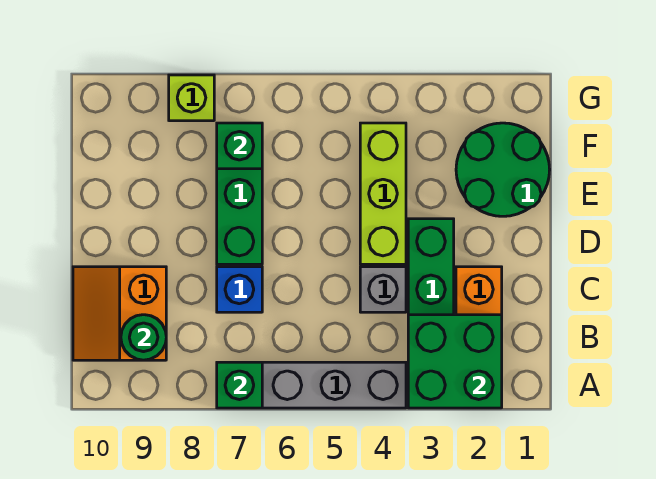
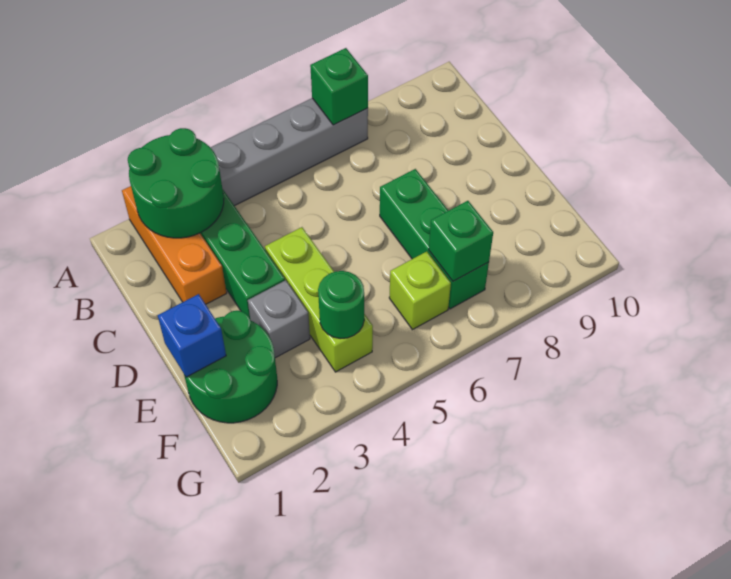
green brick A2:B3 level 2 -> green round brick A2:B3 level 2
orange slope B9:C10 level 1 top 9 -> none
green round brick B9 level 2 -> green round brick F4 level 2
grey brick C4 level 1 -> grey brick E3 level 1
blue brick C7 level 1 -> blue brick E1 level 2
lime brick G8 level 1 -> lime brick F6 level 1

